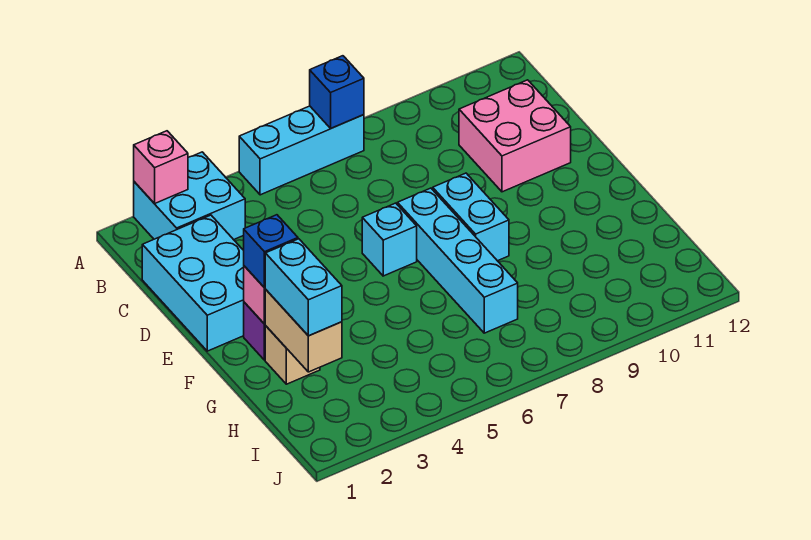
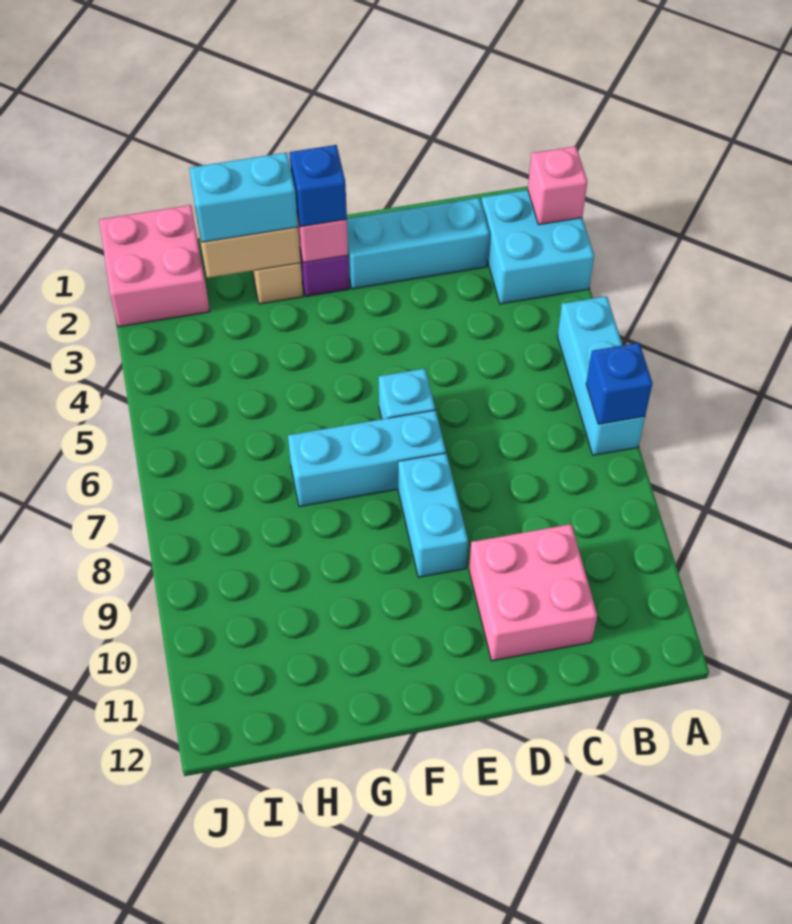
cyan brick C1:E2 level 1 -> cyan brick C2:E2 level 1
cyan brick E7:H7 level 1 -> cyan brick E7:G7 level 1
cyan brick E8:F8 level 1 -> cyan brick E8:E9 level 1
none -> pink brick I1:J2 level 1

